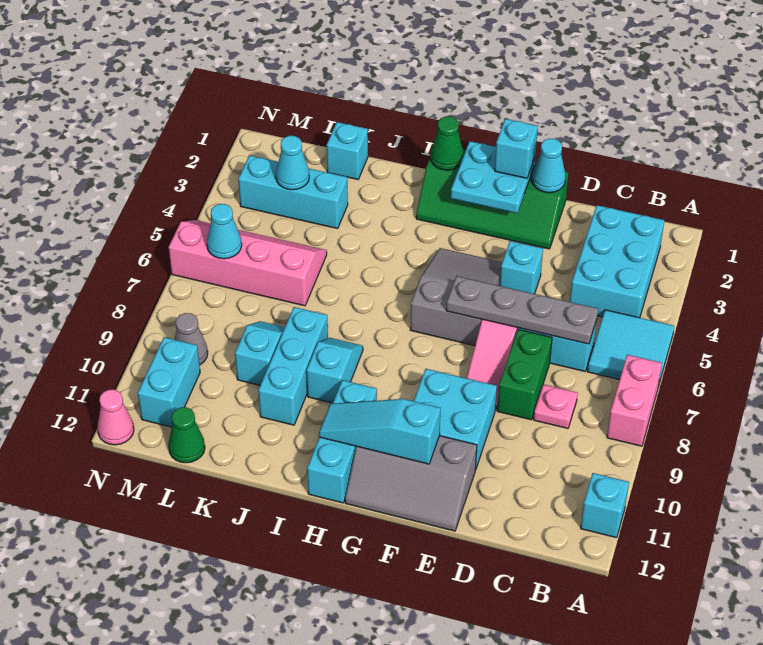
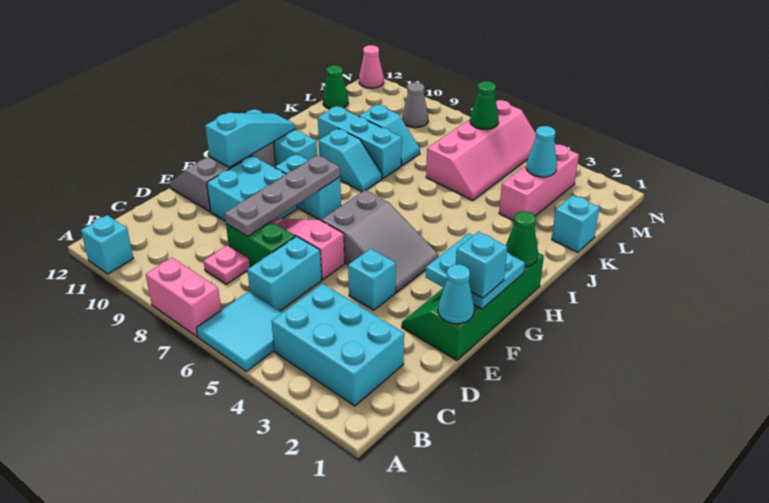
grey plate C6:F6 level 2 -> grey plate D8:G8 level 2
cyan brick K3:M3 level 1 -> pink brick K3:M3 level 1
cyan cone M6 level 2 -> green cone M6 level 2
cyan brick M10:M11 level 1 -> cyan brick G8:G9 level 1

